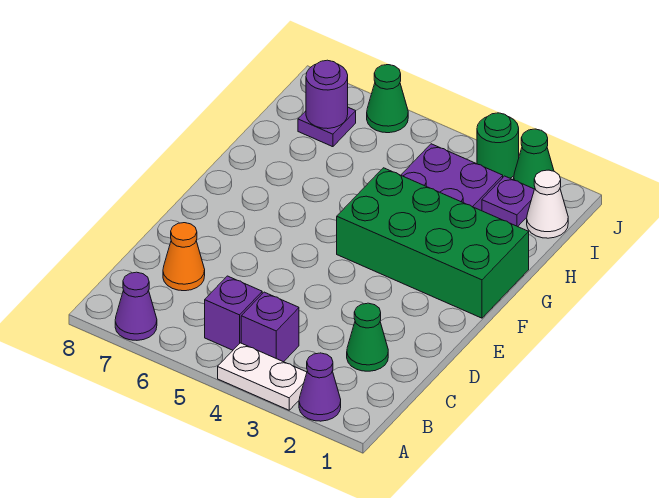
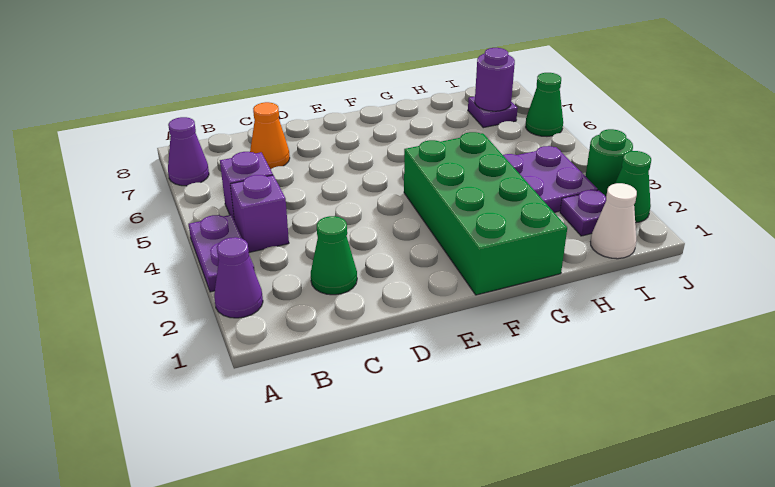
white plate A3:A4 level 1 -> purple plate A3:A4 level 1

